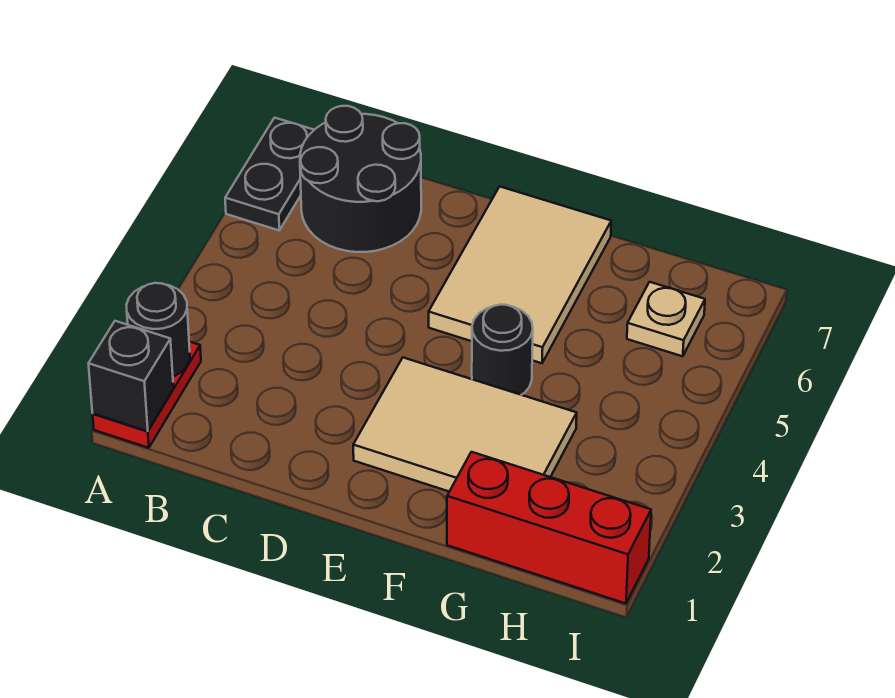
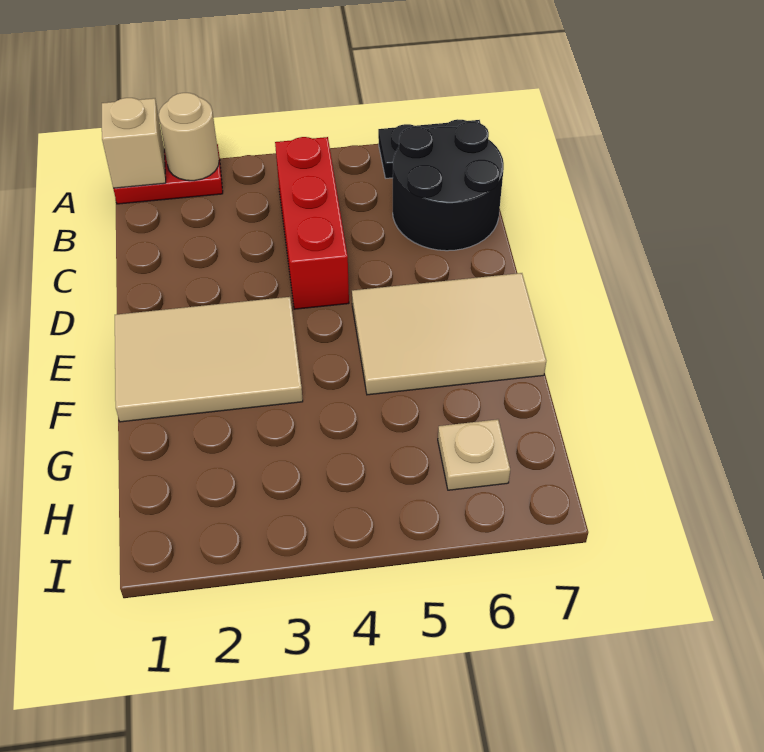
black brick A1 level 2 -> tan brick A1 level 2
black round brick A2 level 2 -> tan round brick A2 level 2
tan tile E2:G3 level 1 -> tan tile E1:F3 level 1
black round brick F4 level 1 -> none
red brick G1:I1 level 1 -> red brick B4:D4 level 1

